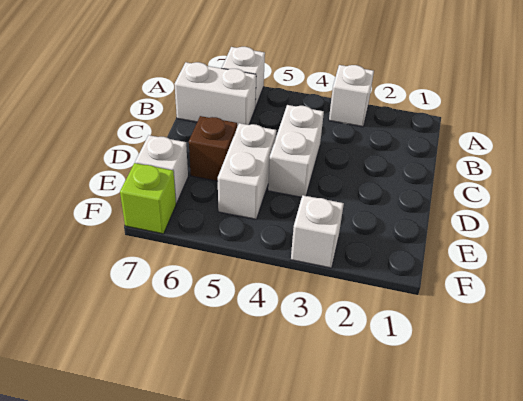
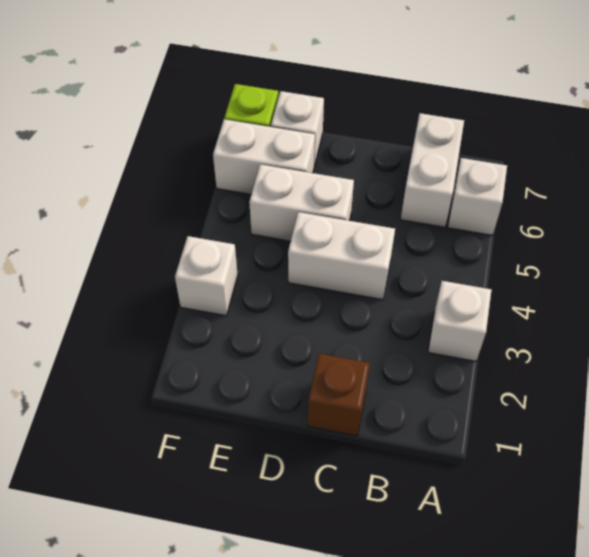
brown brick D6 level 1 -> brown brick C1 level 1
none -> white brick E6:F6 level 1

